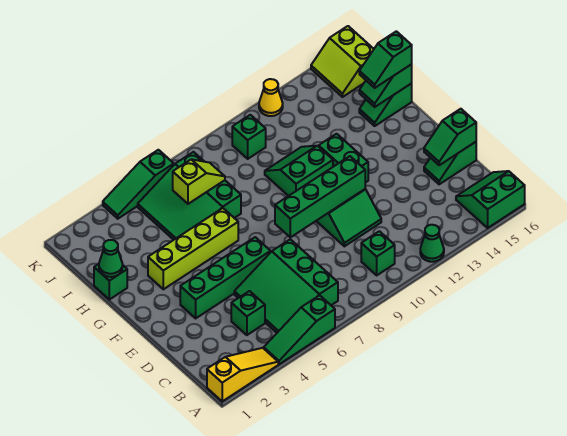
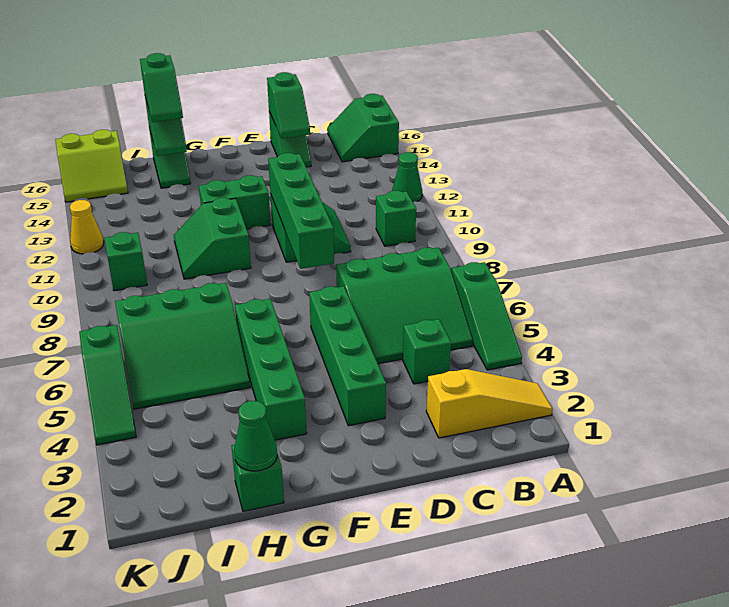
yellow slope A1:A3 level 1 top 1 -> yellow slope A2:C2 level 1 top C
lime brick G3:G6 level 1 -> green brick G3:G6 level 1
lime slope I6:I7 level 2 top 6 -> none

